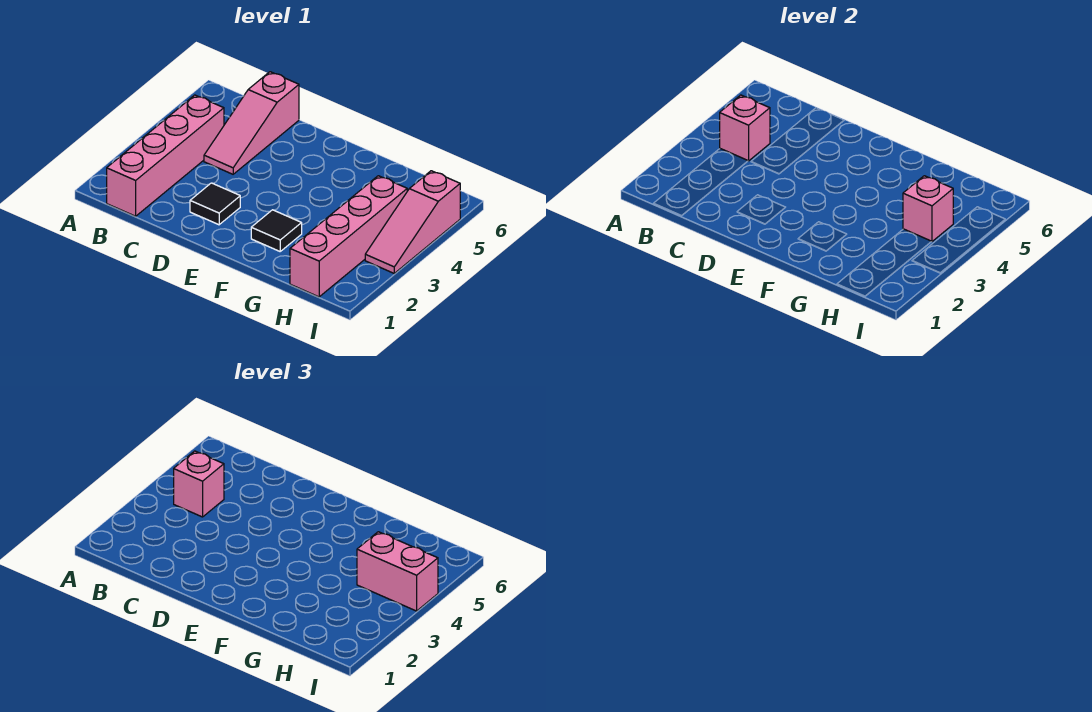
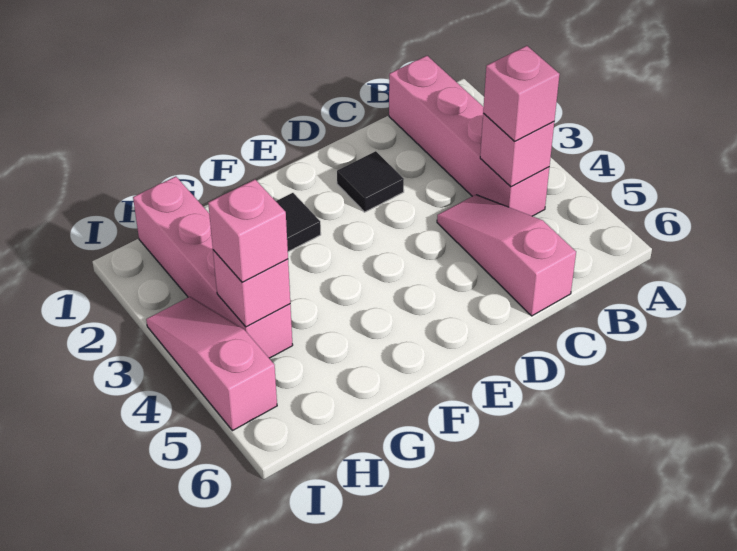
pink brick H4:I4 level 3 -> pink brick H4 level 3

